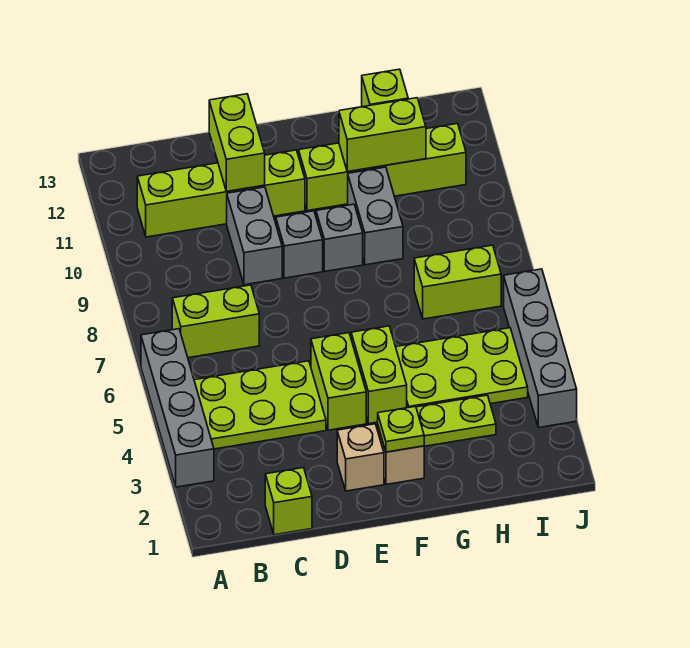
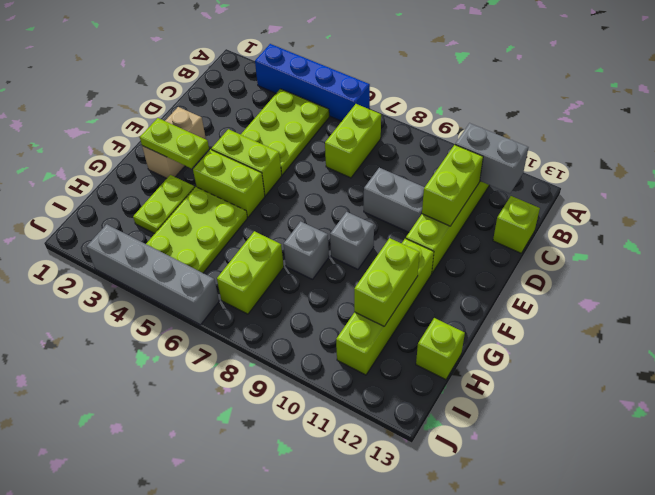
grey brick A3:A6 level 1 -> blue brick A3:A6 level 1
lime brick C1 level 1 -> lime brick C13 level 1
lime brick D11:D12 level 2 -> lime brick C11:D11 level 2
grey brick E9 level 1 -> grey brick G8 level 1
lime plate F2 level 2 -> lime plate F2:F3 level 2
grey brick G9:G10 level 1 -> grey brick B11:B12 level 2

